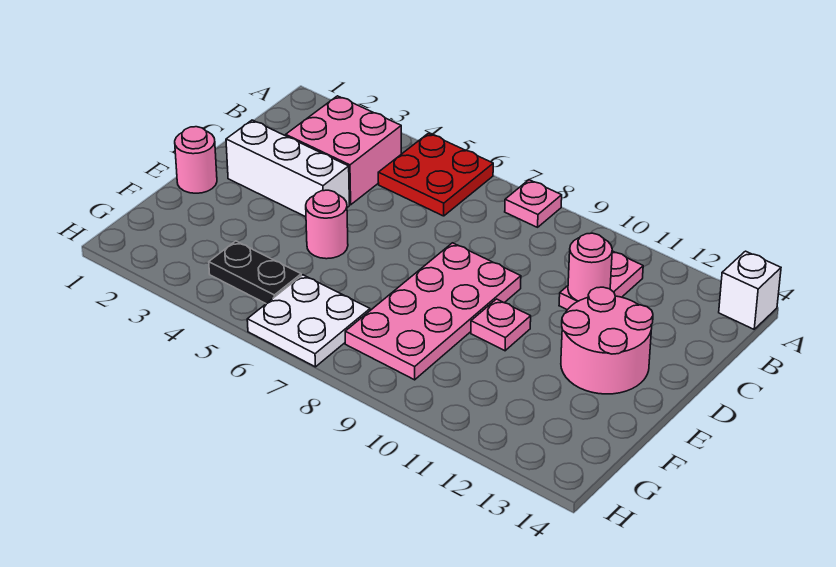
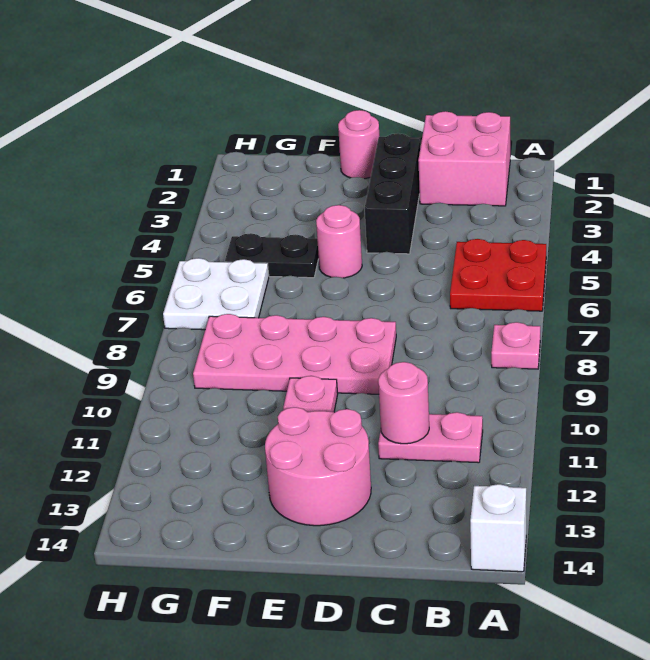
pink brick B3:C4 level 1 -> pink brick B1:C2 level 1
white brick D2:D4 level 1 -> black brick D2:D4 level 1
black plate G4:G5 level 1 -> black plate F5:G5 level 1

